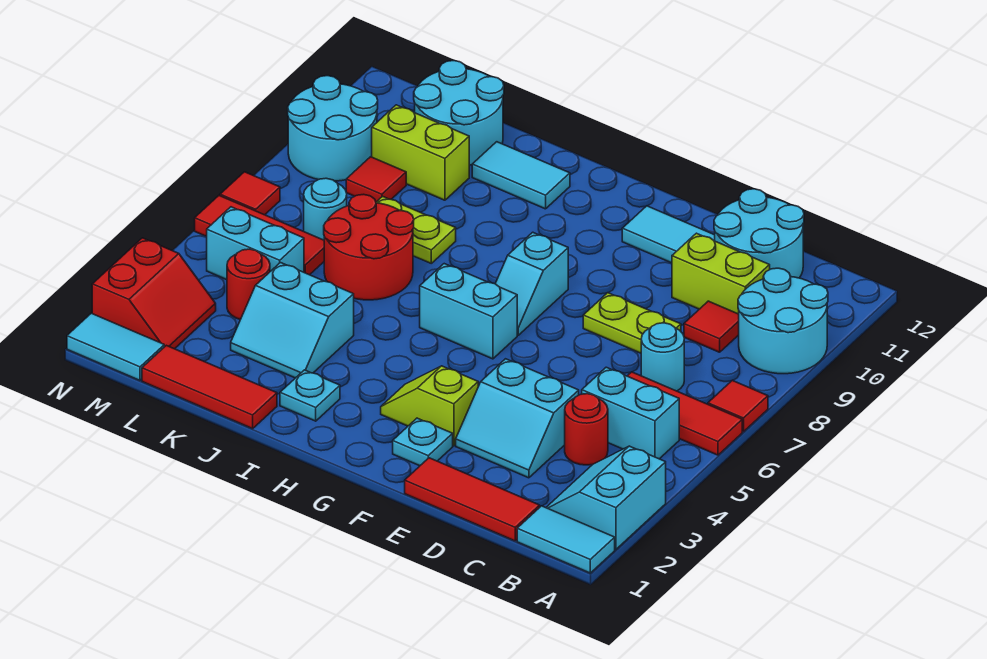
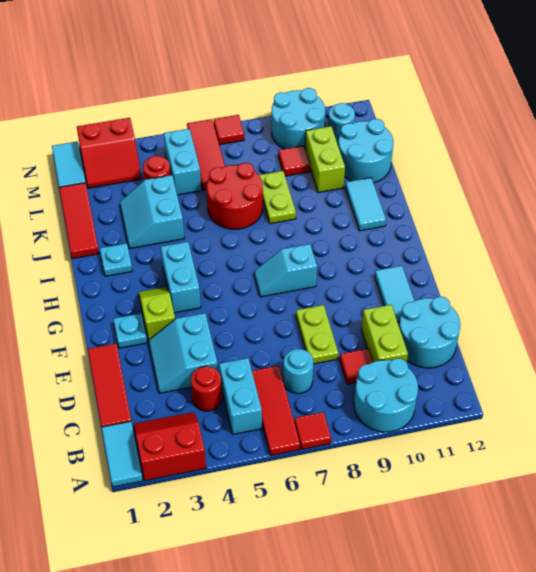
cyan slope A2:B3 level 1 top A -> red slope A2:B3 level 1 top A
cyan brick G6:H6 level 1 -> cyan brick G4:H4 level 1
cyan round brick L7 level 1 -> cyan round brick M11 level 1

